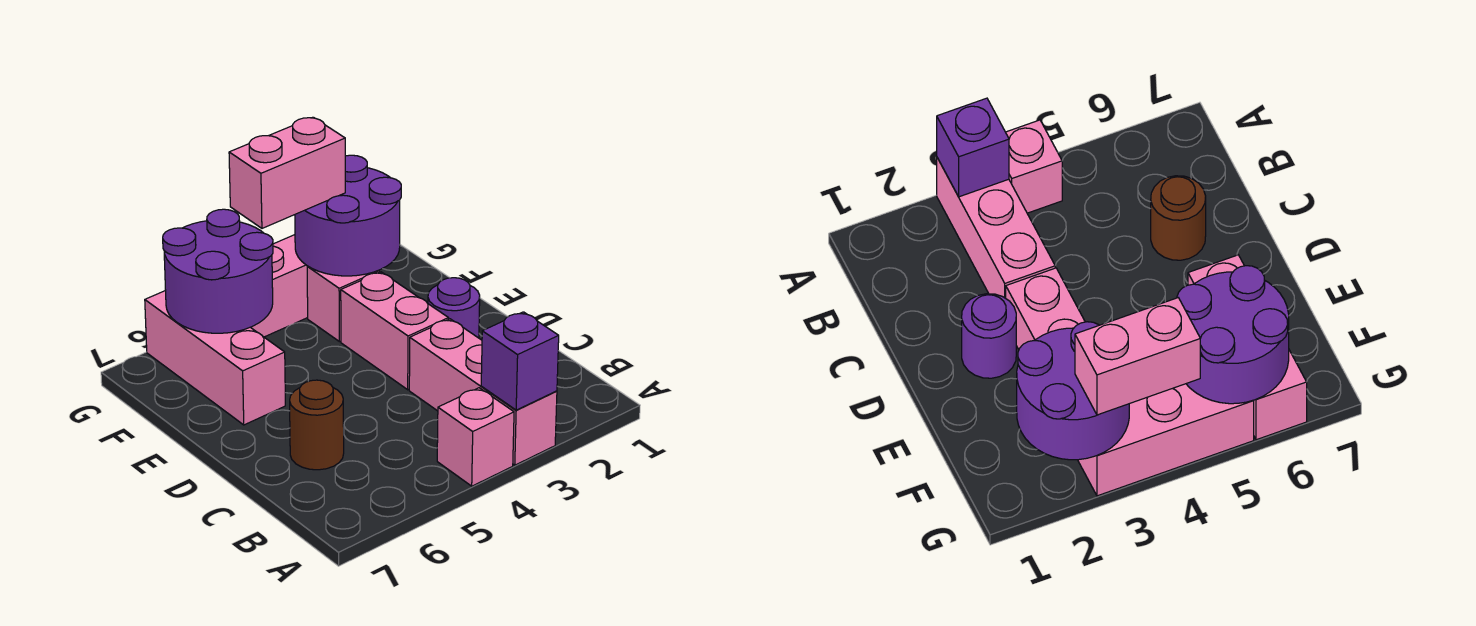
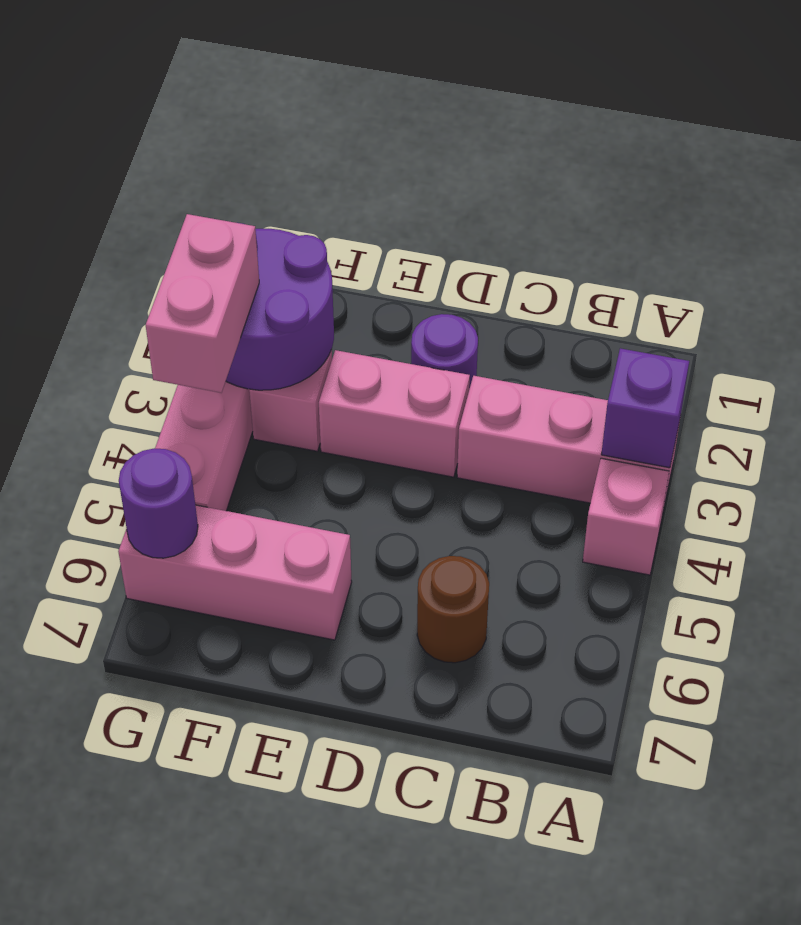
purple round brick F5:G6 level 2 -> purple round brick G6 level 2

